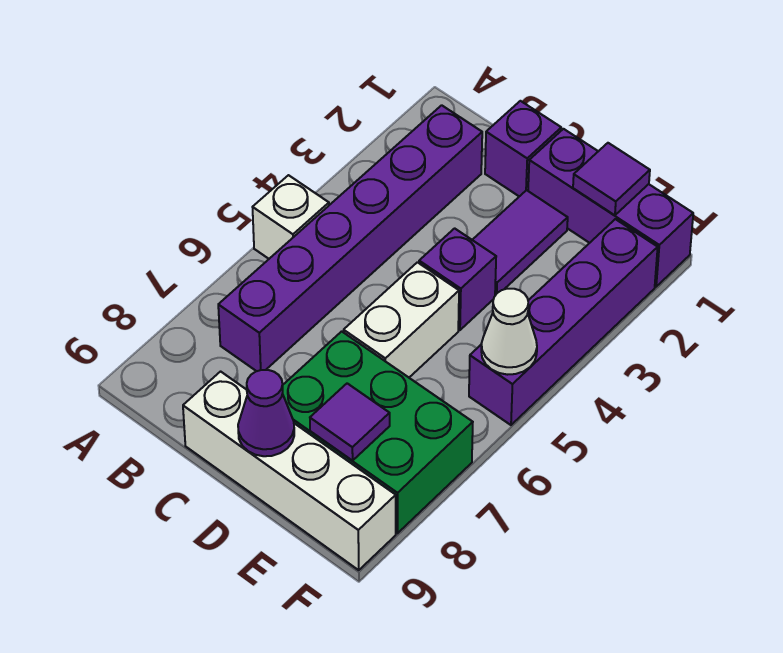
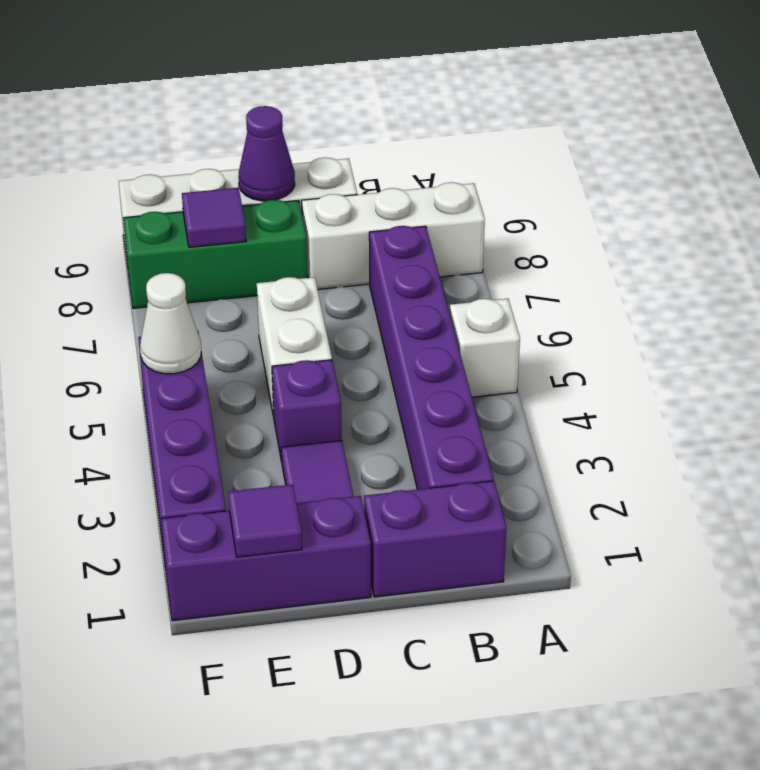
none -> white brick A8:C8 level 1
purple brick C1 level 1 -> purple brick B1:C1 level 1
green brick D7:F8 level 1 -> green brick D8:F8 level 1

